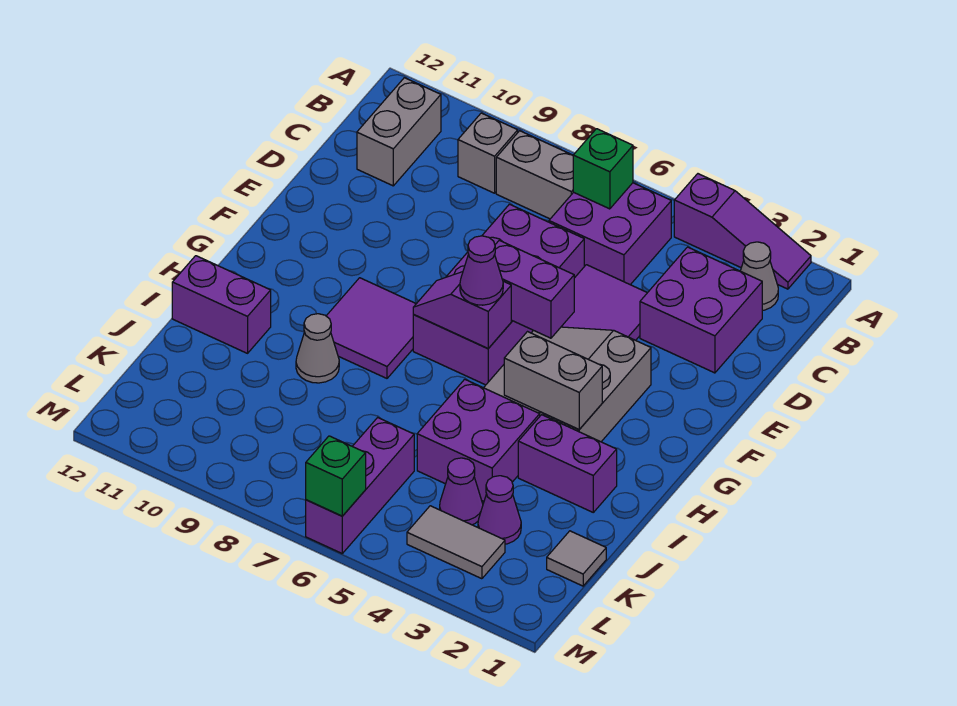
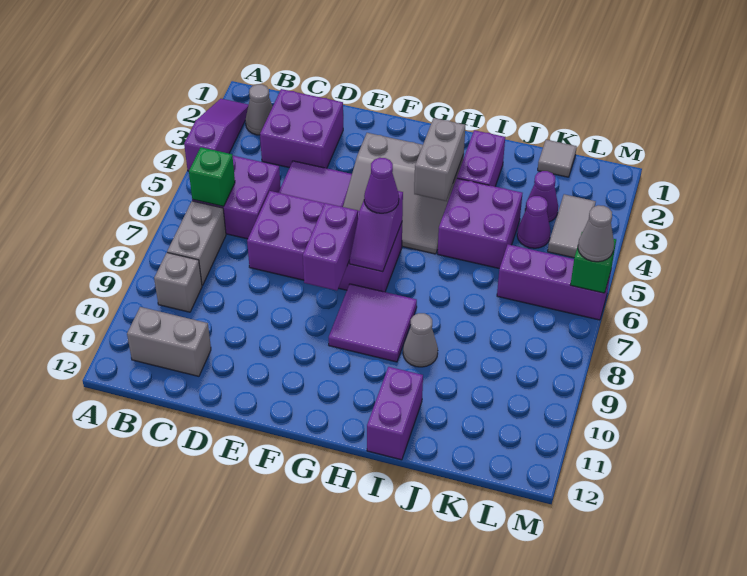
purple brick F5:F6 level 2 -> purple brick F7:F8 level 2
none -> grey cone M6 level 3

